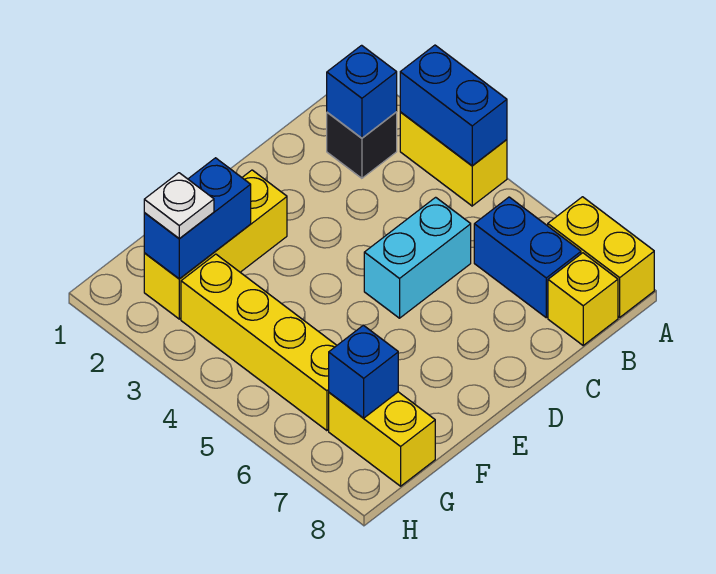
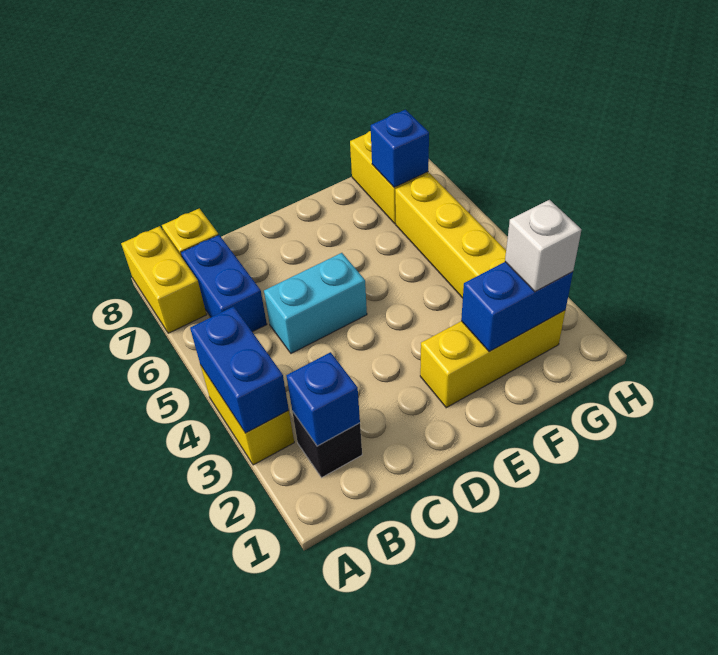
white plate G2 level 3 -> white brick G2 level 3

